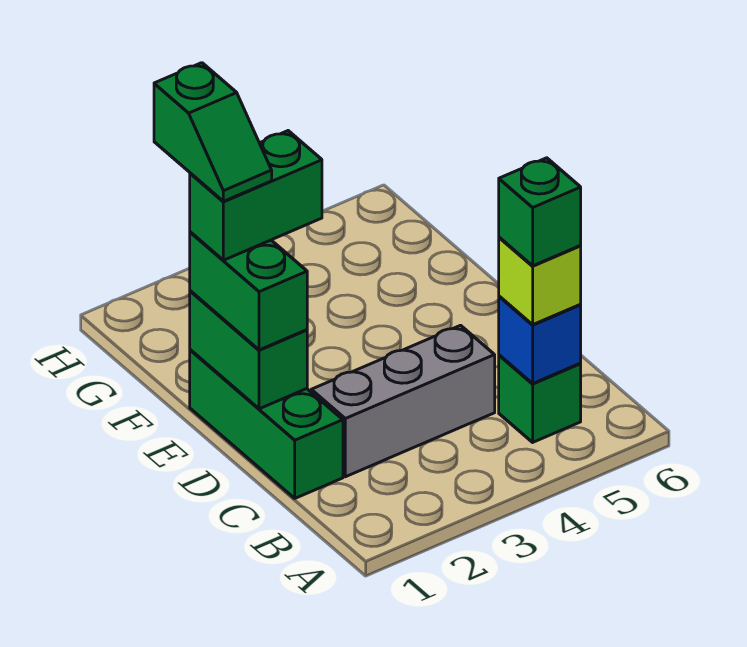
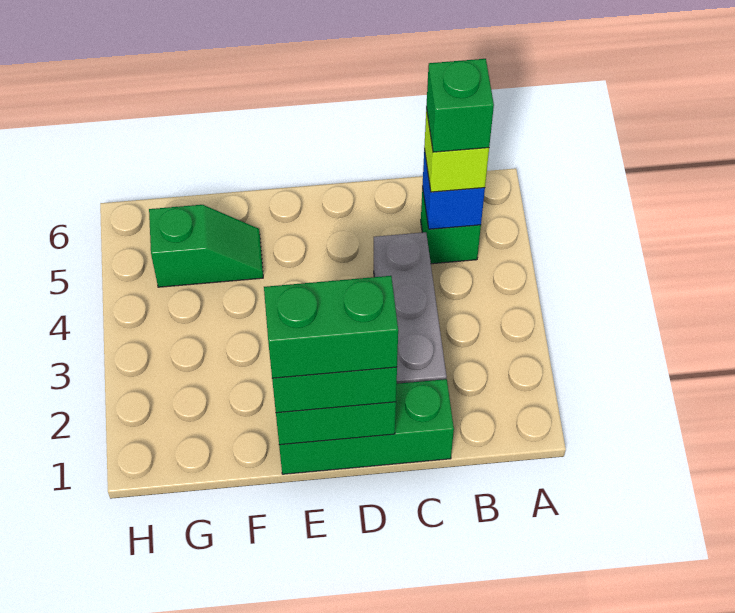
green brick E1:E2 level 4 -> green brick D1:E1 level 4
green slope E1:F1 level 5 top F -> green slope F5:G5 level 1 top G

